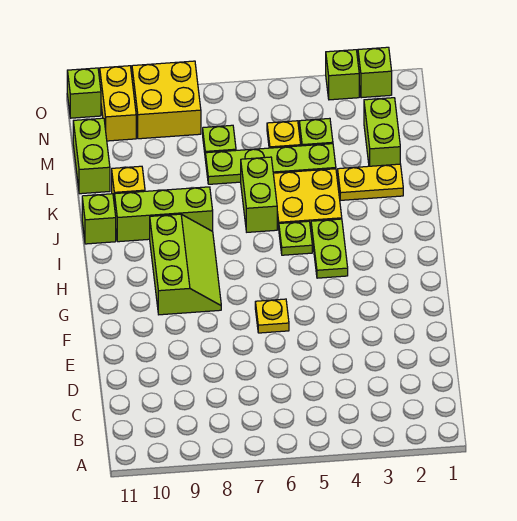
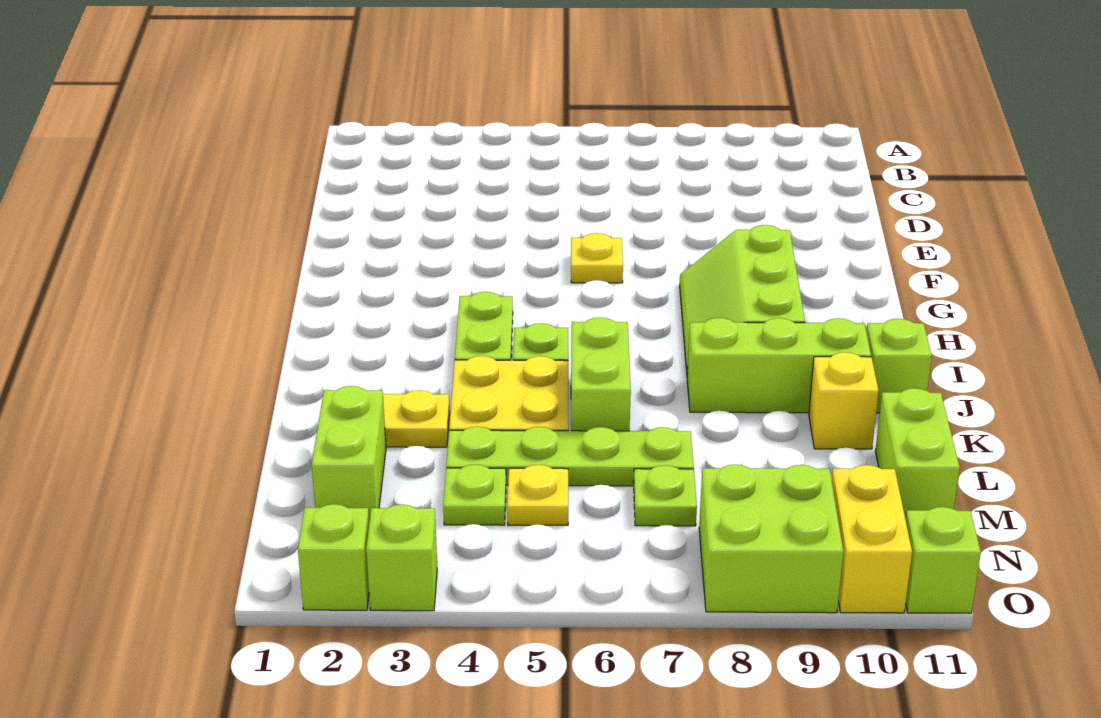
yellow brick N8:O9 level 1 -> lime brick N8:O9 level 1

